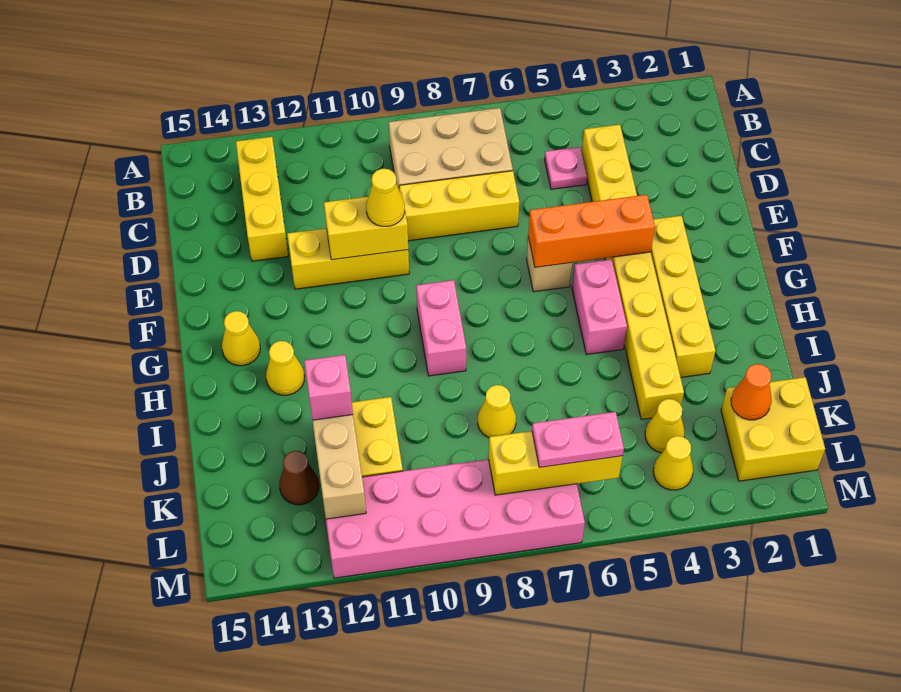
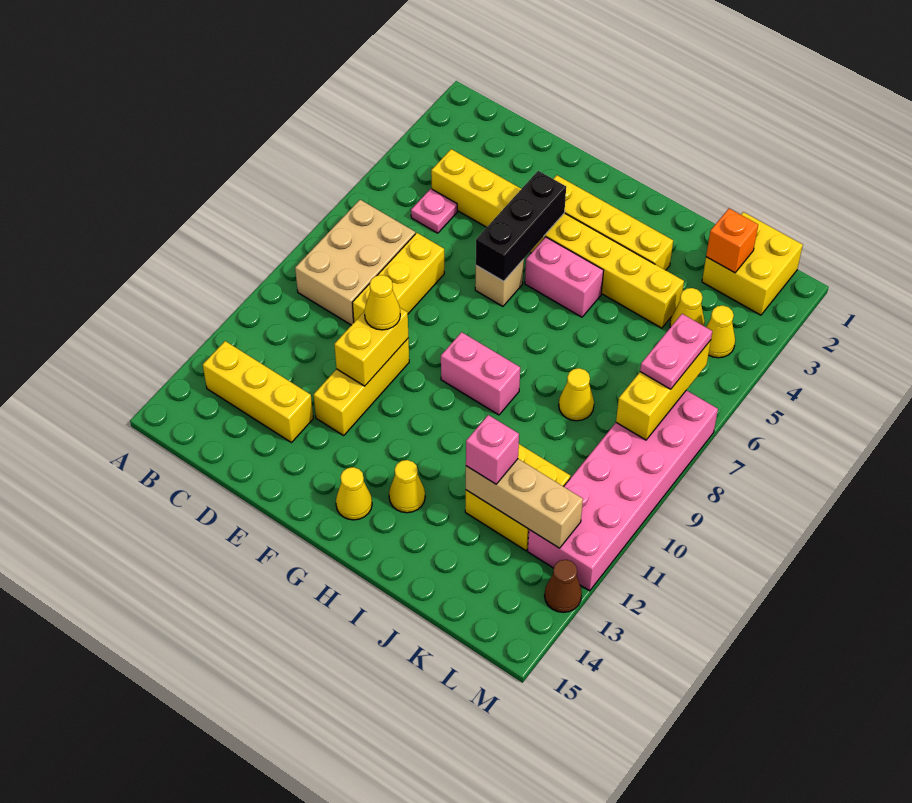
orange brick F4:F6 level 2 -> black brick F4:F6 level 2
orange cone K2 level 2 -> orange brick K2 level 2
brown cone K13 level 1 -> brown cone M13 level 1

